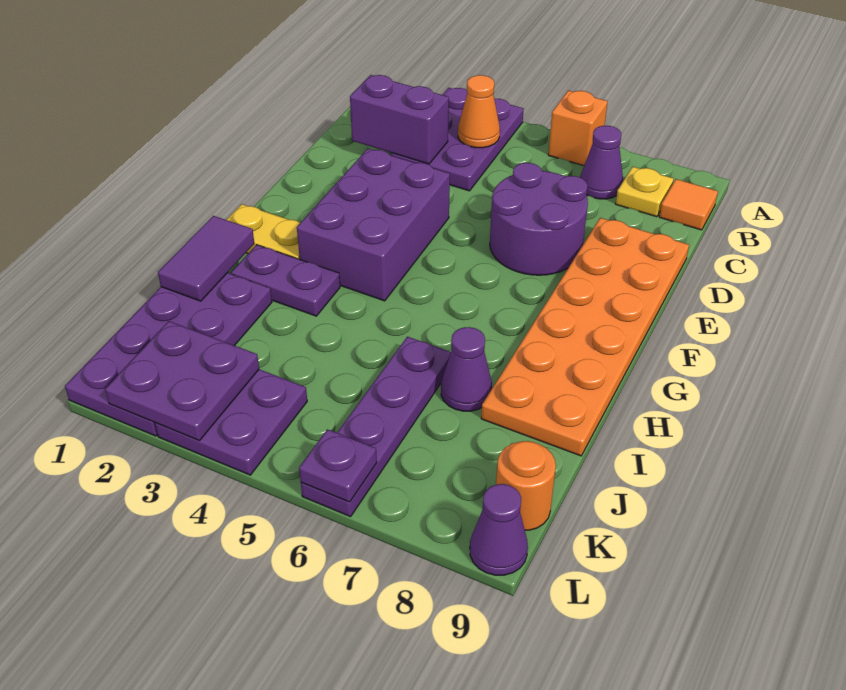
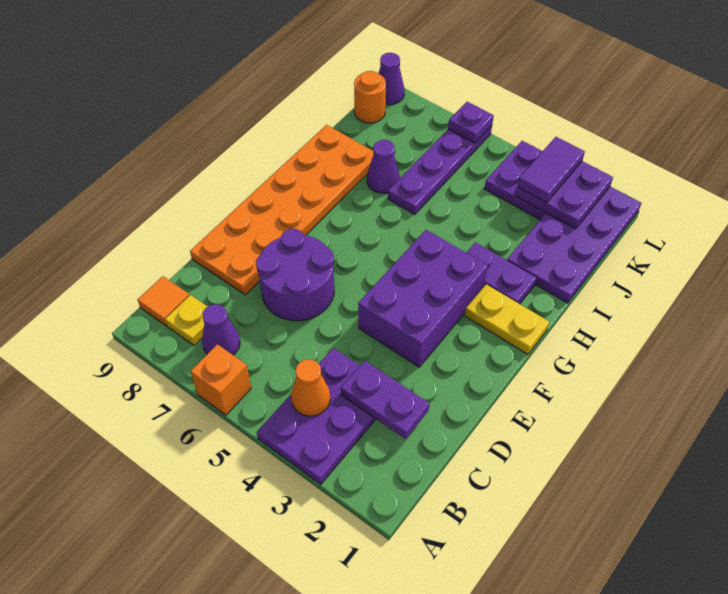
purple brick C2:C3 level 2 -> purple plate C2:C3 level 2
purple tile H1:I1 level 2 -> purple tile K3:L3 level 3

